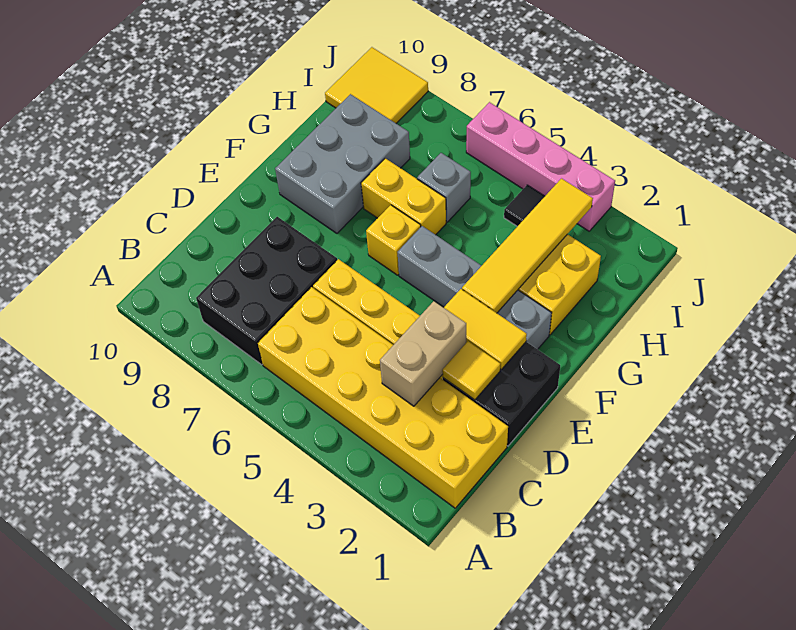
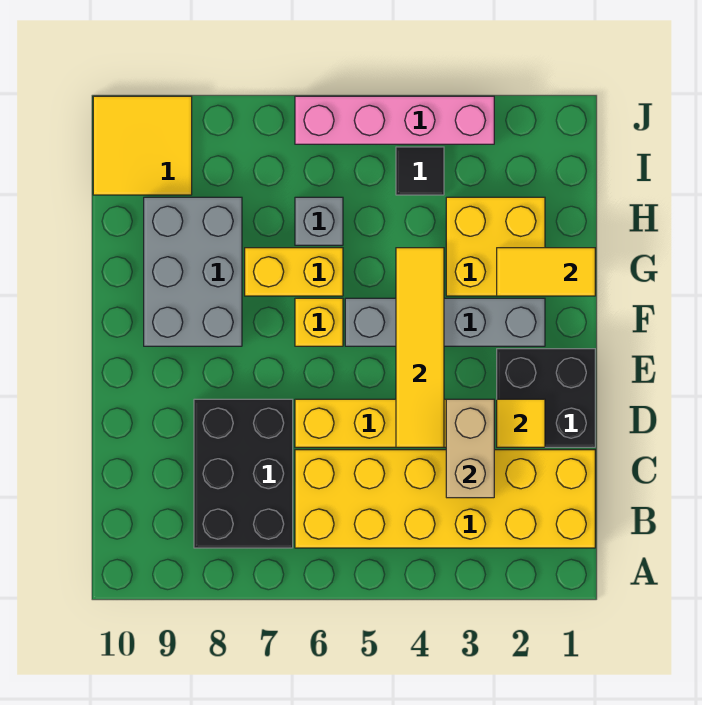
yellow tile E2:E3 level 2 -> yellow tile G1:G2 level 2
yellow tile F3:I3 level 2 -> yellow tile D4:G4 level 2

